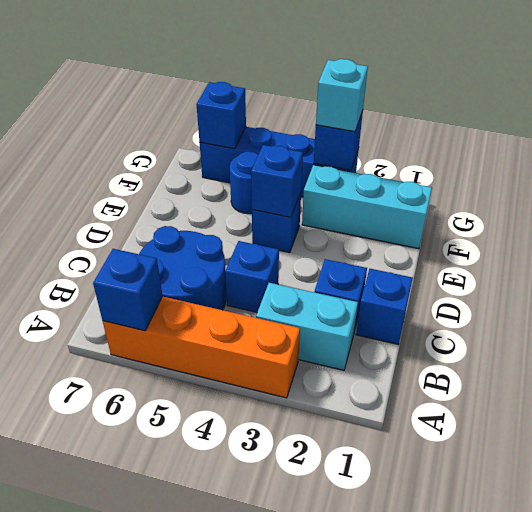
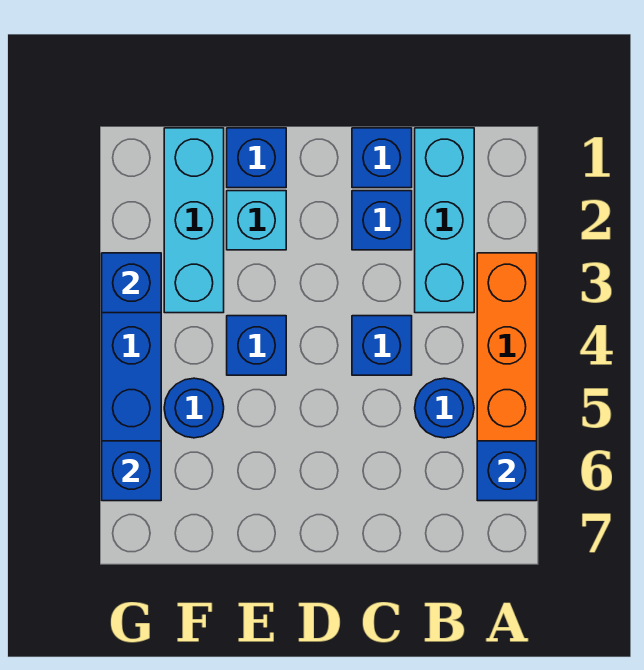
cyan brick B2:B3 level 1 -> cyan brick B1:B3 level 1
blue round brick B5:C6 level 1 -> blue round brick B5 level 1
blue brick E4 level 2 -> blue brick E1 level 1
cyan brick G3 level 3 -> cyan brick E2 level 1

